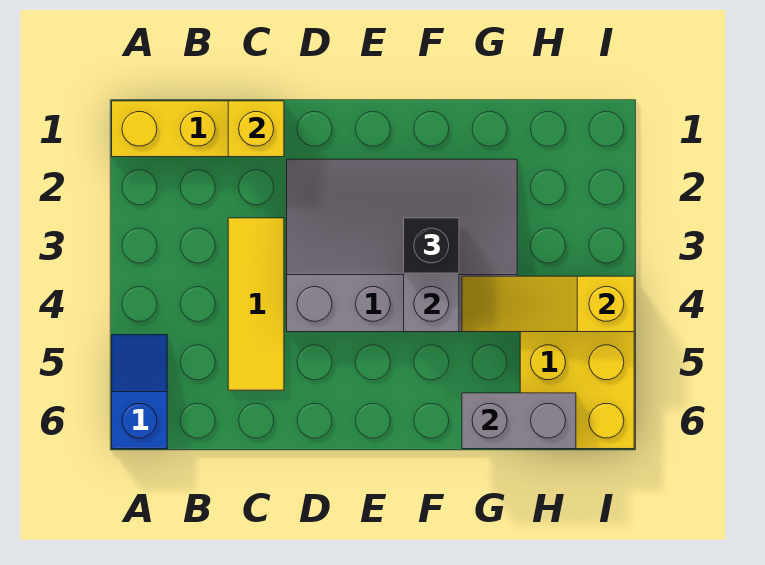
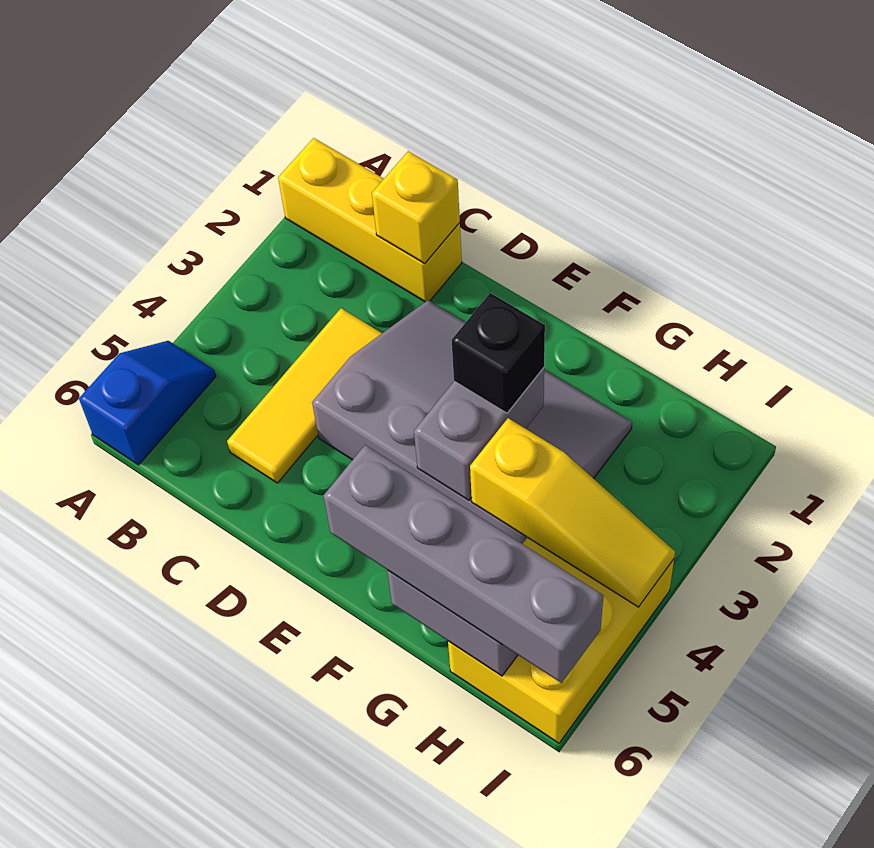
none -> grey brick F6:I6 level 3
yellow slope G4:I4 level 2 top I -> yellow slope G4:I4 level 2 top G

